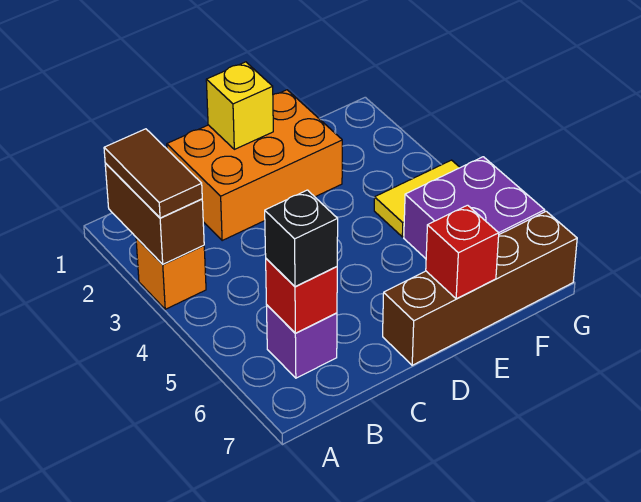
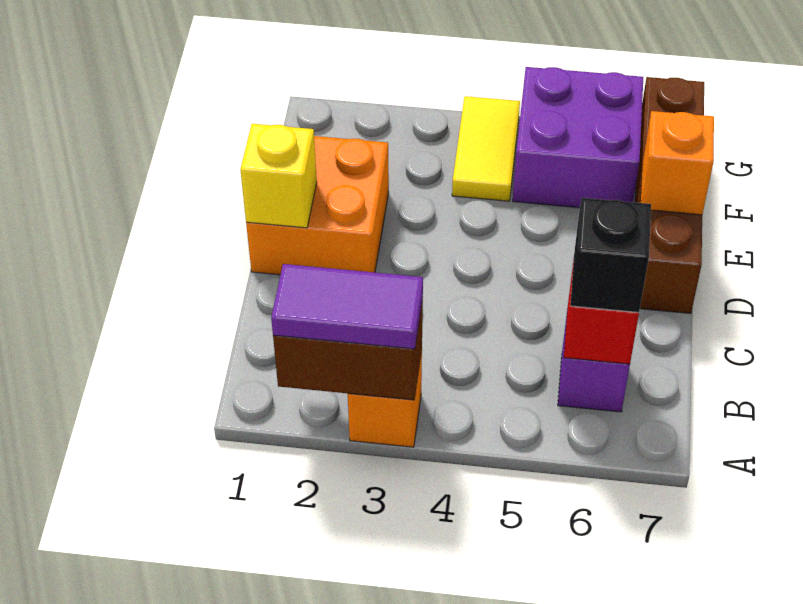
brown tile A2:A3 level 3 -> purple tile A2:A3 level 3
orange brick C1:E2 level 1 -> orange brick D1:E2 level 1
red brick E7 level 2 -> orange brick E7 level 2

